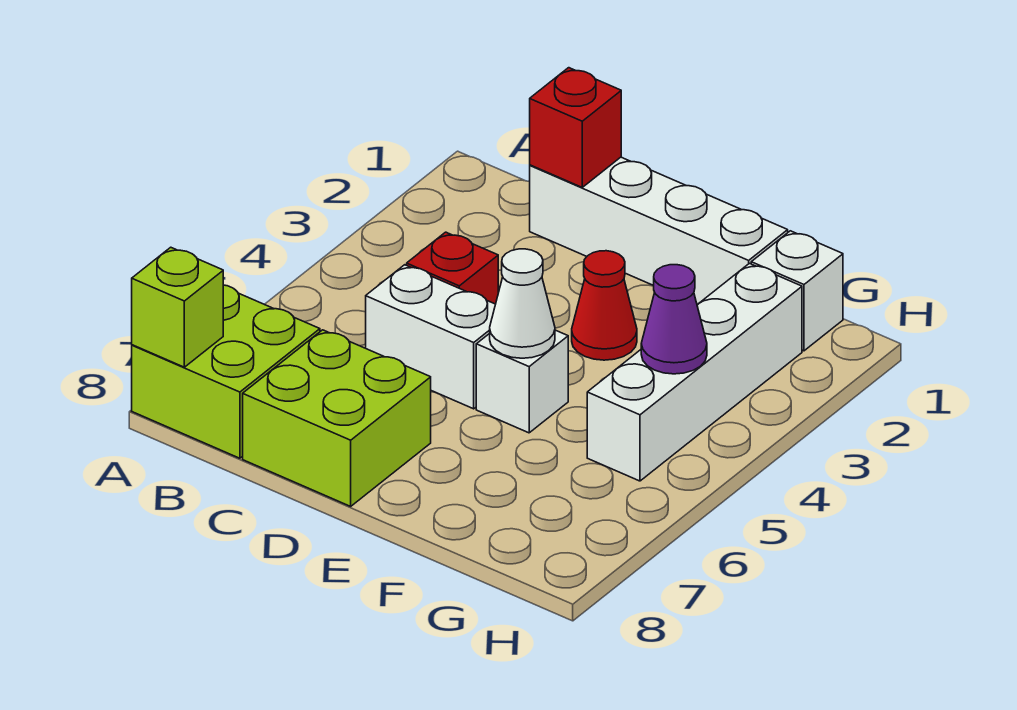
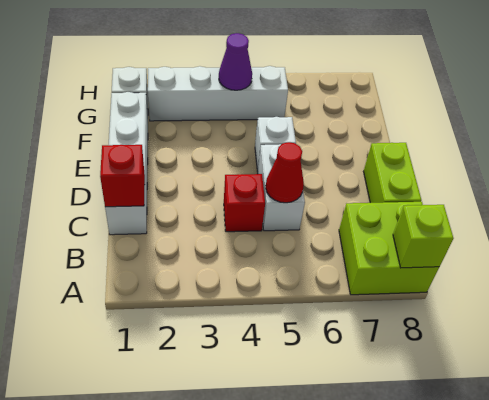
lime brick C7:D8 level 1 -> lime brick C8:D8 level 1
red cone E3 level 1 -> red cone C5 level 2
white cone E5 level 2 -> none

